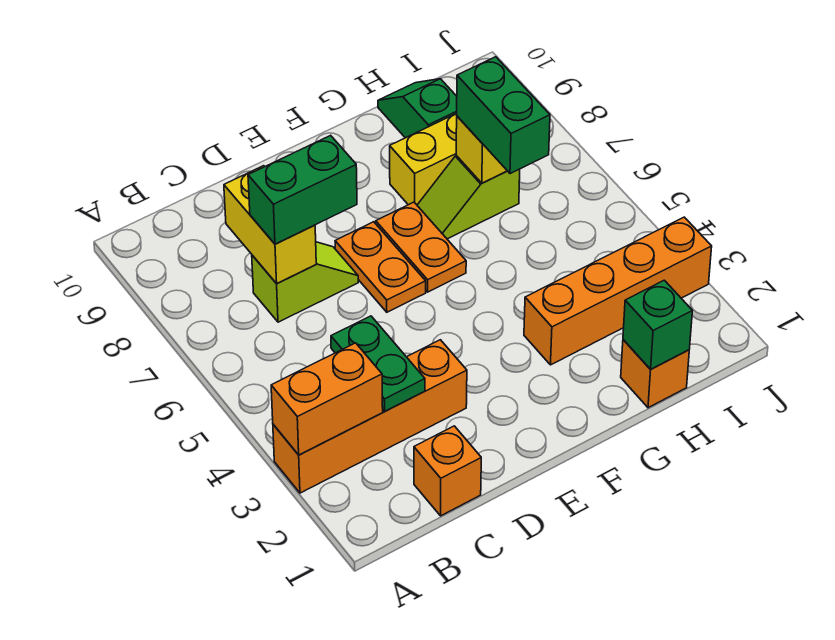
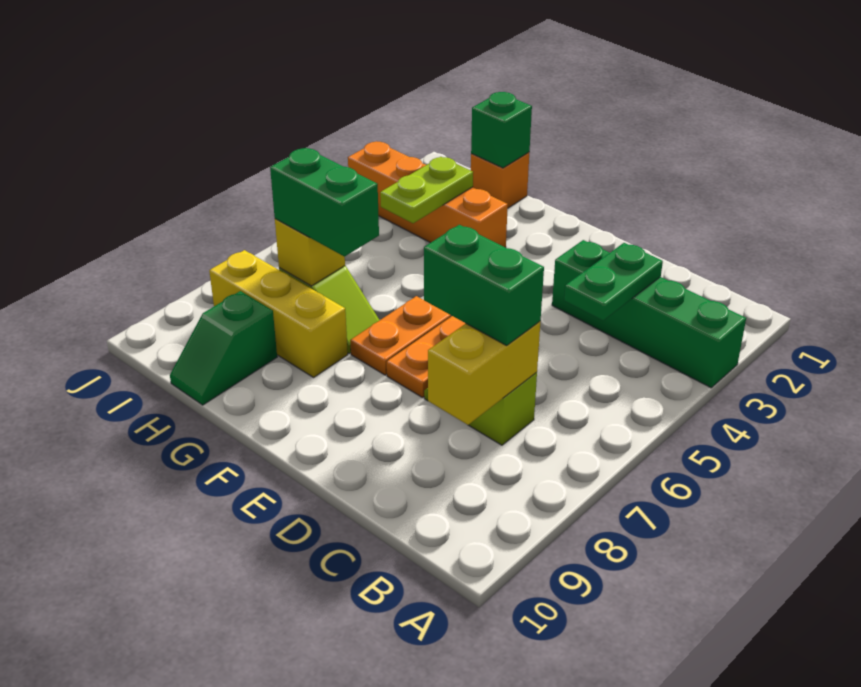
orange brick A3:D3 level 1 -> green brick A3:D3 level 1
orange brick A3:B3 level 2 -> none
orange brick C1 level 1 -> none
none -> lime plate H3:H4 level 2
green brick H6:H7 level 3 -> green brick G7:H7 level 3

